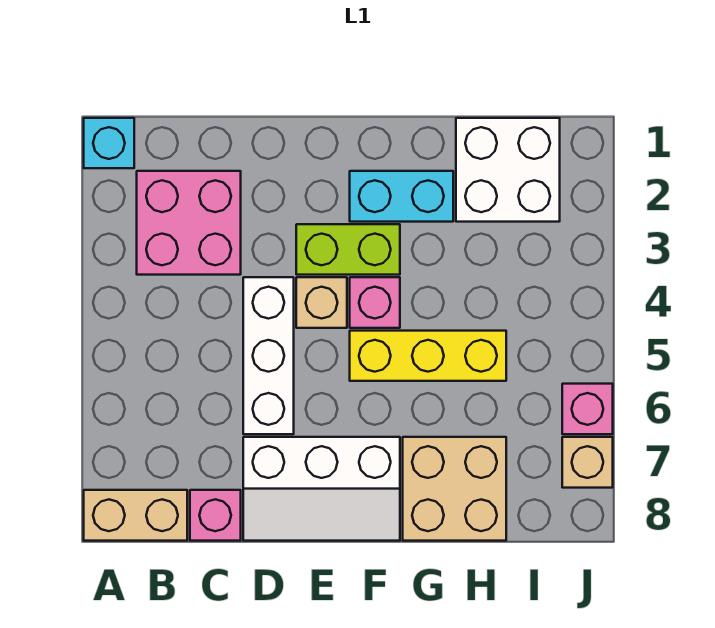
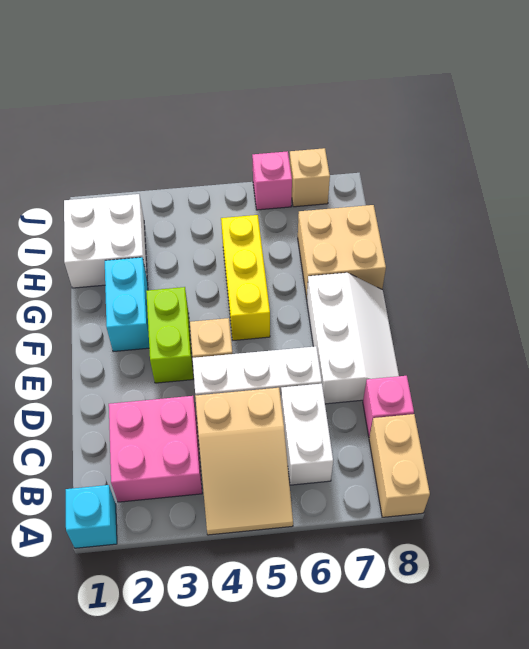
none -> tan slope A4:C5 level 1 top C
none -> white brick B6:C6 level 1
pink brick F4 level 1 -> none

